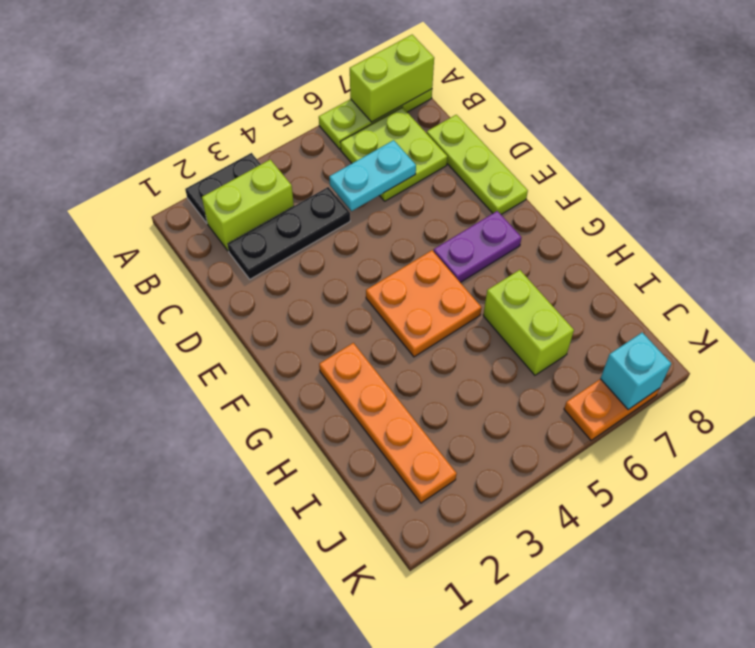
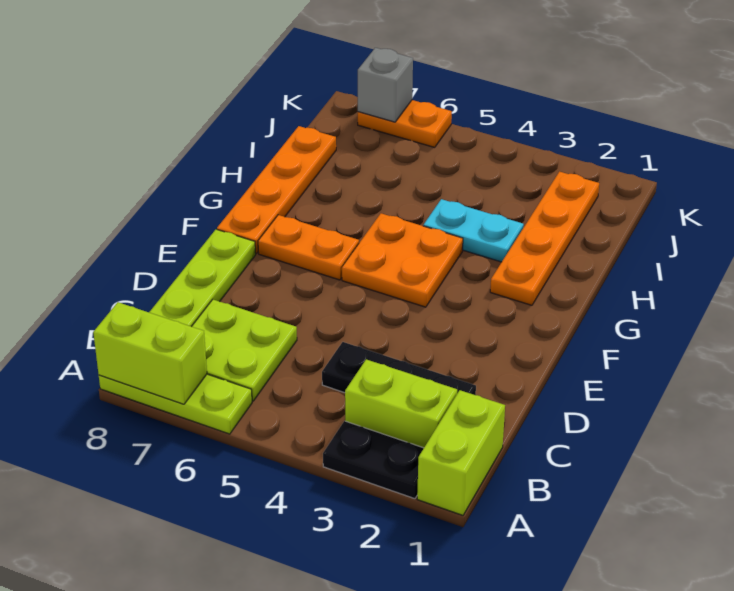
cyan plate C5:C6 level 2 -> cyan plate H3:H4 level 1
purple plate F6:F7 level 1 -> orange plate F6:F7 level 1
none -> orange plate F8:I8 level 1
lime brick H6:I6 level 1 -> lime brick A1:B1 level 1
cyan brick K7 level 2 -> grey brick K7 level 2

